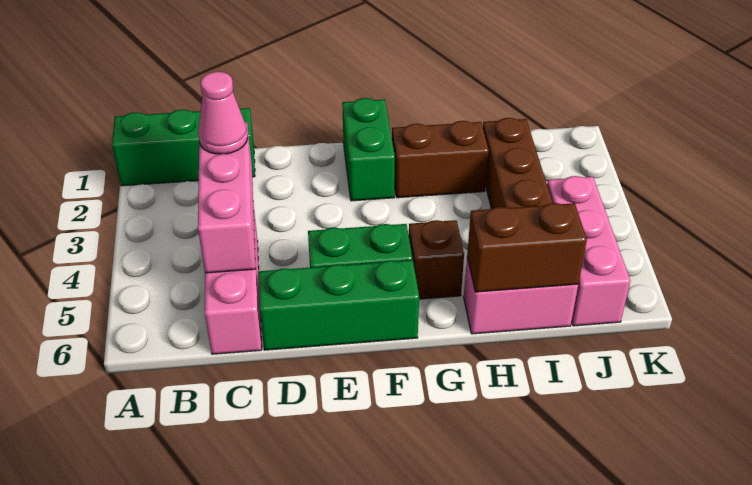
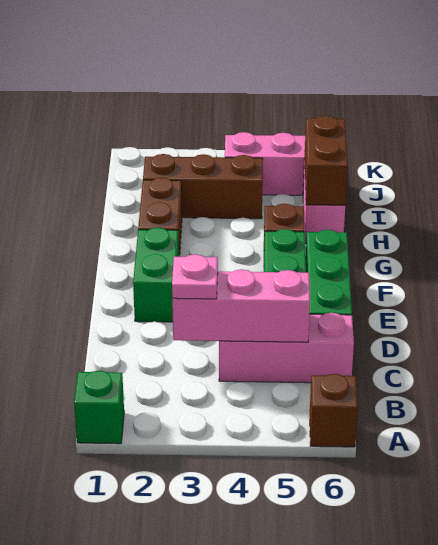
green brick A1:C1 level 1 -> green brick A1 level 1
none -> brown brick A6 level 1
pink cone C3 level 3 -> pink plate C3 level 3
green brick F1:F2 level 1 -> green brick E2:F2 level 1

